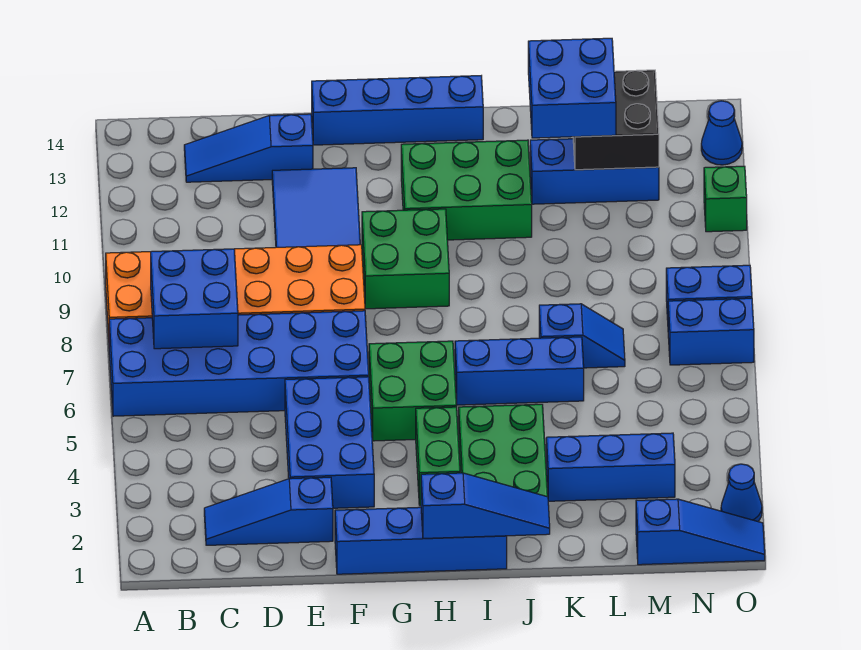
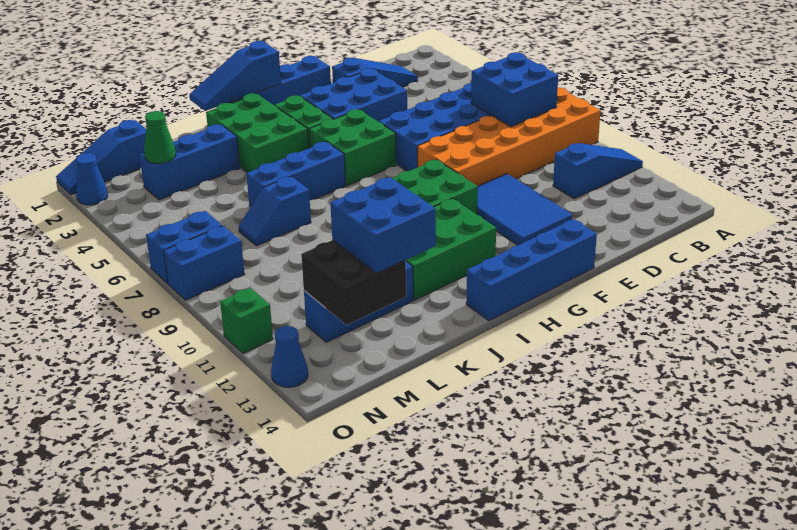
blue slope C13:E13 level 1 top E -> blue slope A11:C11 level 1 top C
blue brick E3:F5 level 1 -> blue brick E3:G4 level 1
none -> green cone M3 level 2

